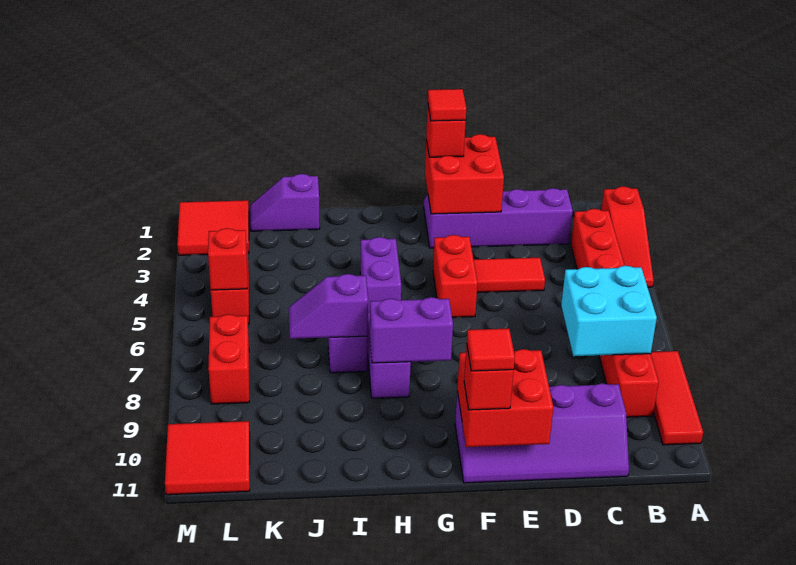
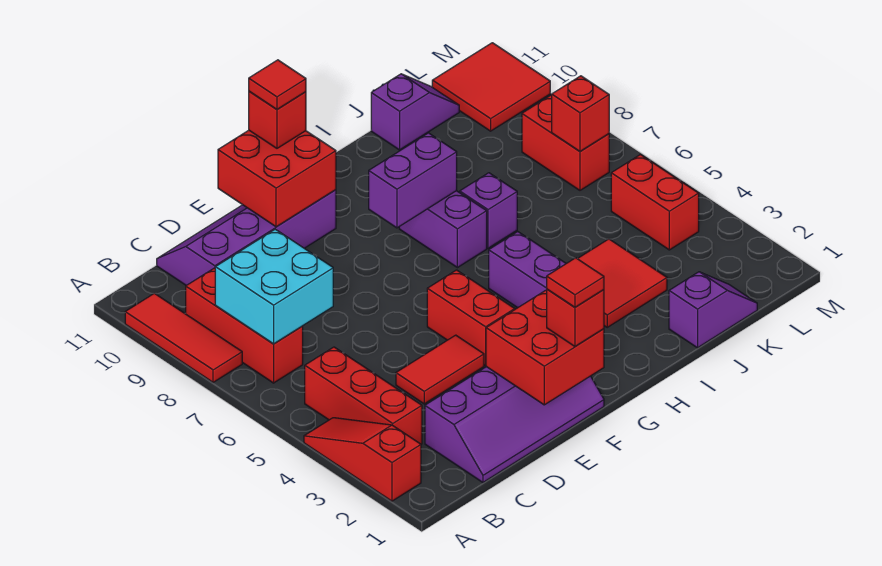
purple slope I7:J7 level 2 top I -> purple slope J11:K11 level 1 top J
red tile L1:M2 level 1 -> red tile I3:J4 level 1
red brick L5 level 2 -> red brick L7 level 2

